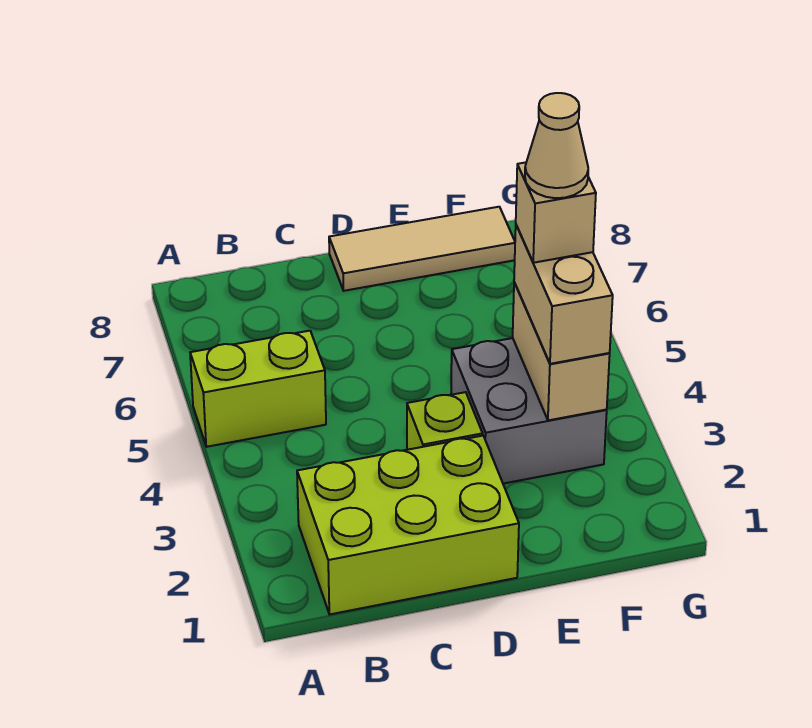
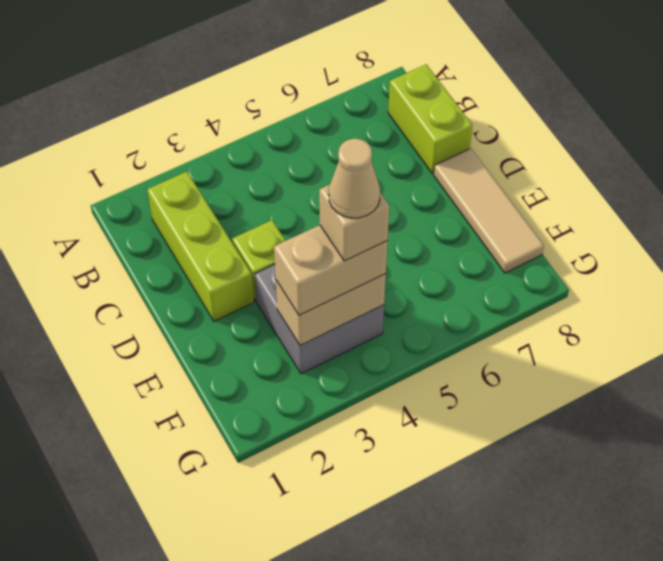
lime brick A5:B5 level 1 -> lime brick B8:C8 level 1
lime brick B1:D2 level 1 -> lime brick B2:D2 level 1

